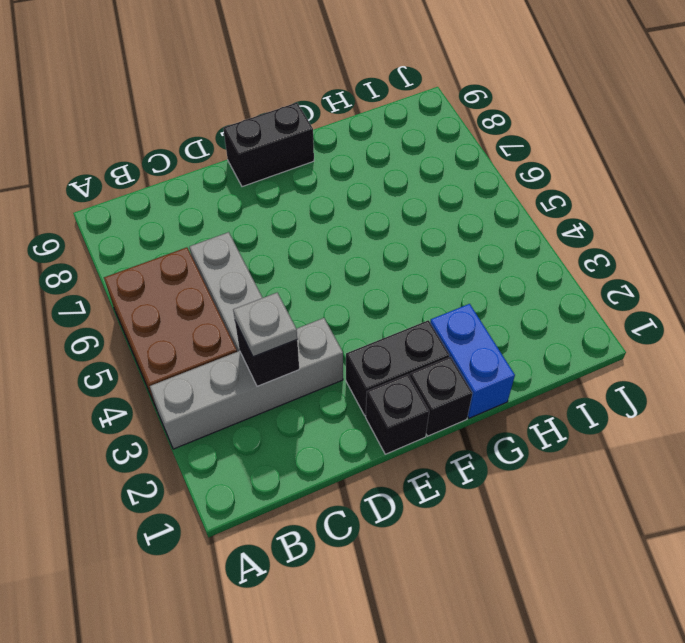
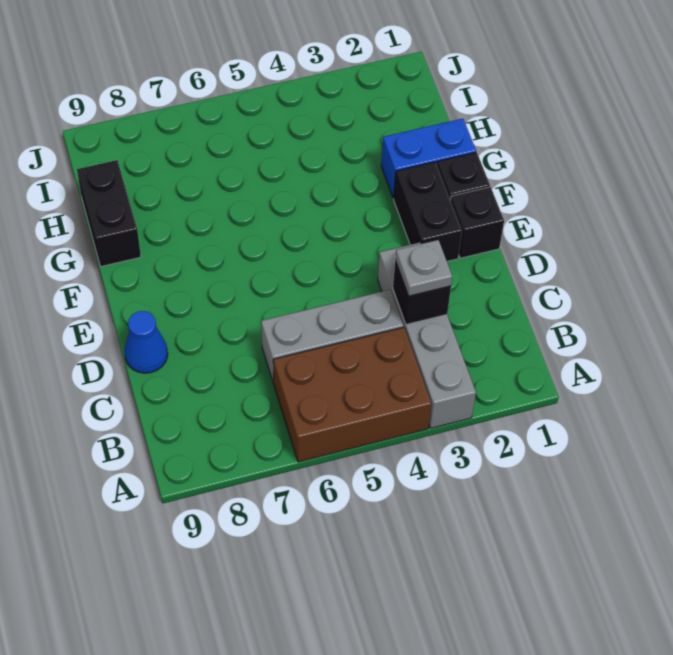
none -> blue cone D9 level 1
black brick E9:F9 level 1 -> black brick G9:H9 level 1

